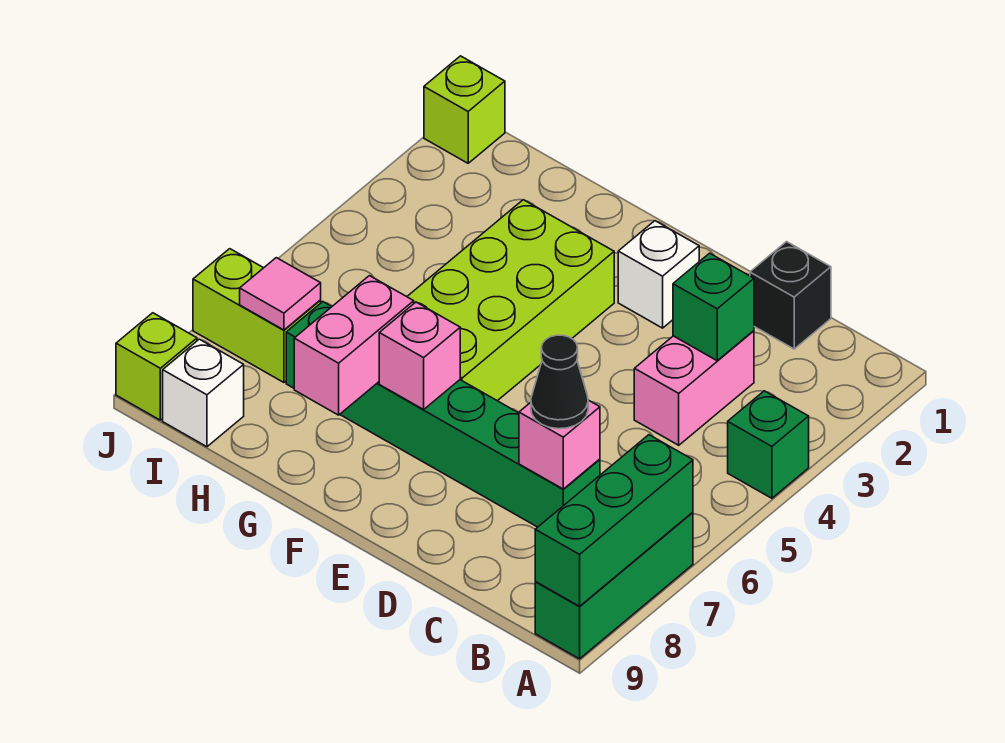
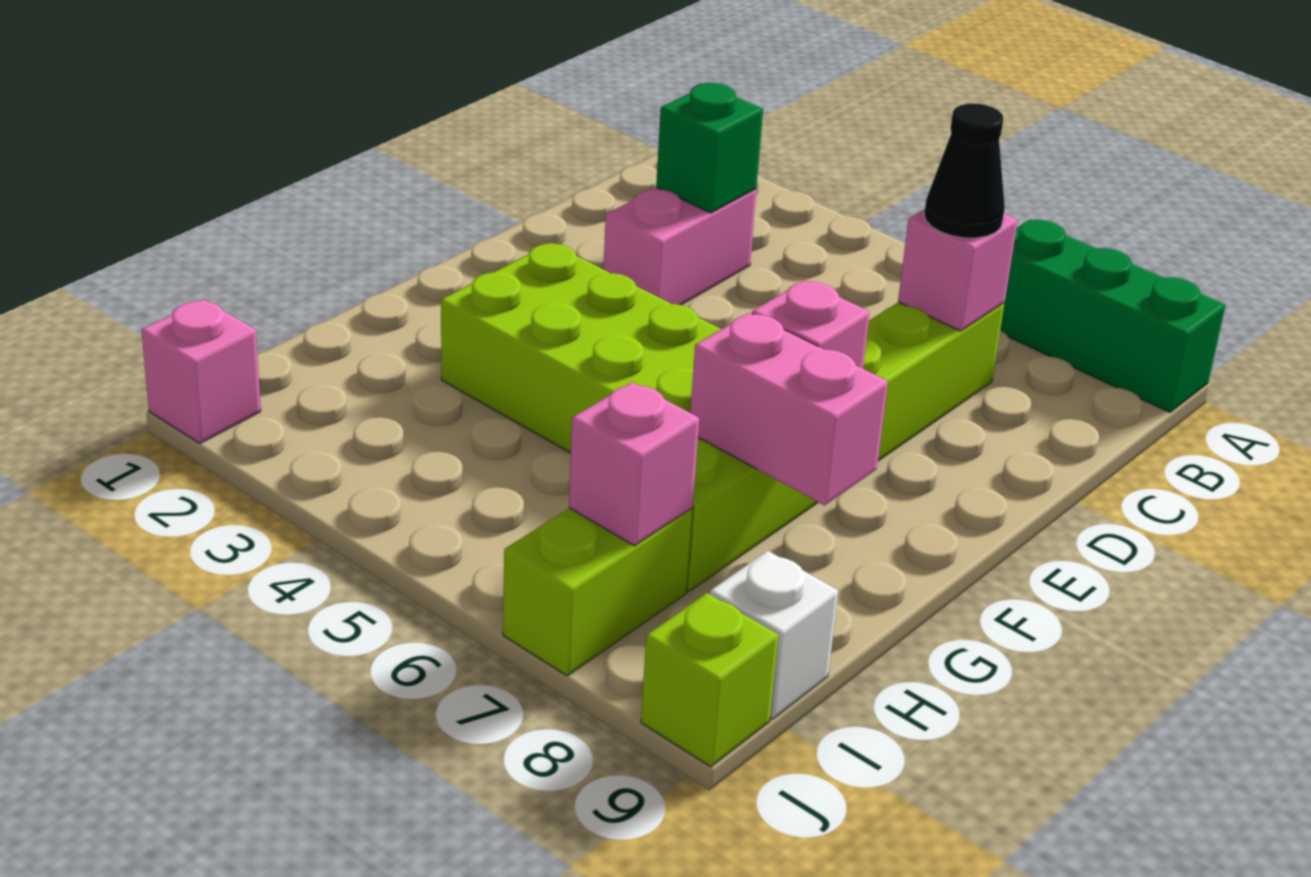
green brick A4 level 1 -> none
green brick A7:A9 level 2 -> none
black brick C1 level 1 -> none
pink brick C3:C4 level 1 -> pink brick C3:D3 level 1
green brick C7:H7 level 1 -> lime brick C7:H7 level 1
white brick E2 level 1 -> none
pink tile I7 level 2 -> pink brick I7 level 2
lime brick J1 level 1 -> pink brick J1 level 1

